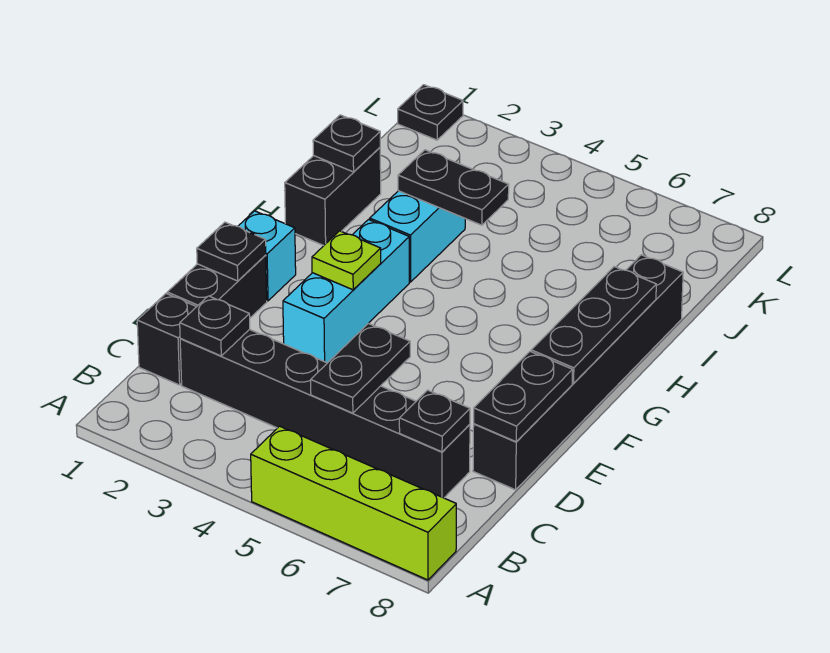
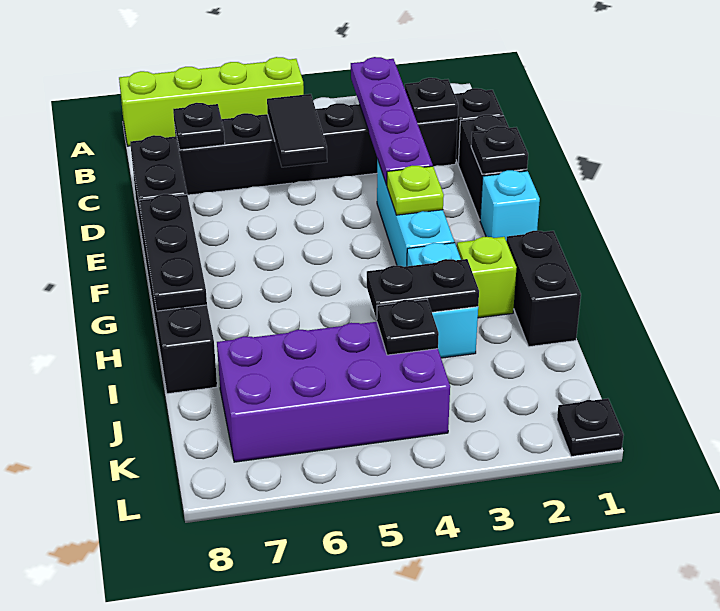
none -> purple plate B3:E3 level 2
black plate C5:D5 level 2 -> black tile C5:D5 level 2
none -> lime brick H2 level 1
black plate I1 level 2 -> black plate J4 level 2
none -> purple brick J4:K7 level 1

